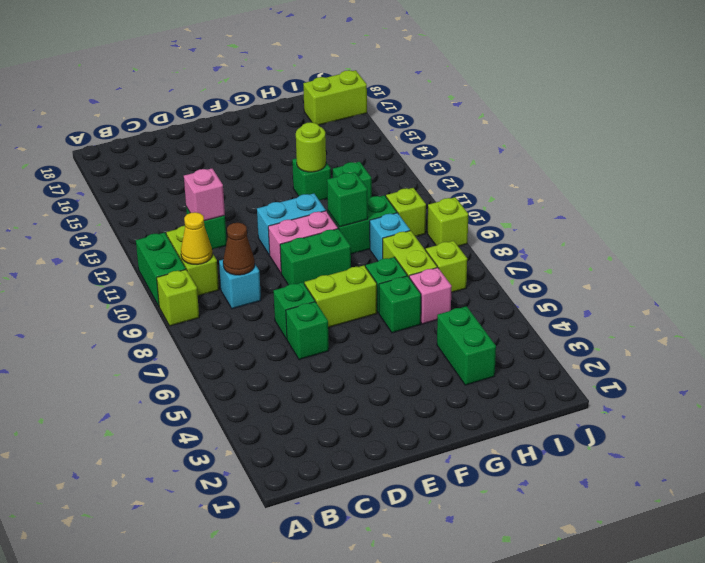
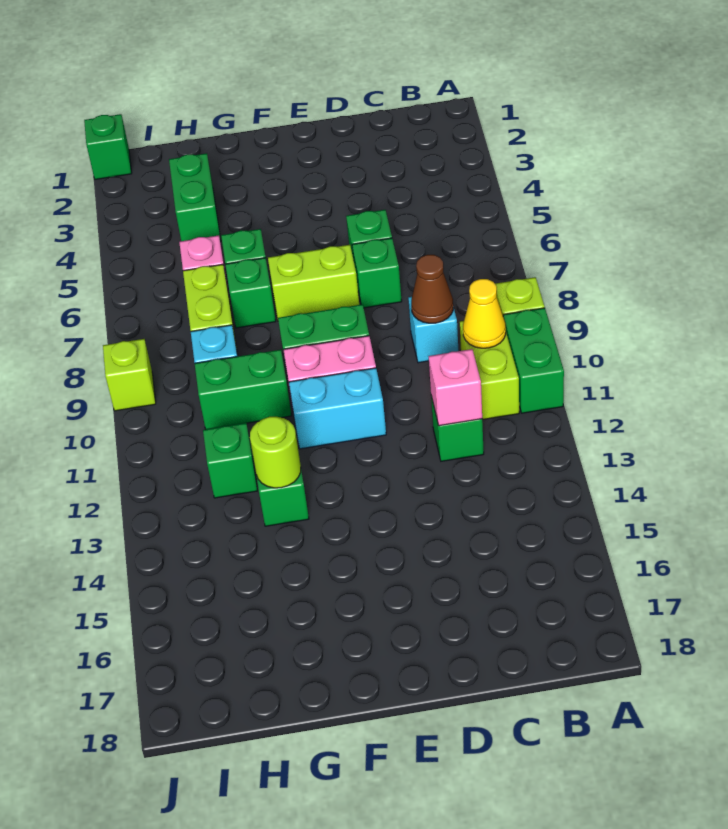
green brick G10 level 2 -> green brick J1 level 1
lime brick I7 level 1 -> none
lime brick I10 level 1 -> none
lime brick I17:J17 level 1 -> none

